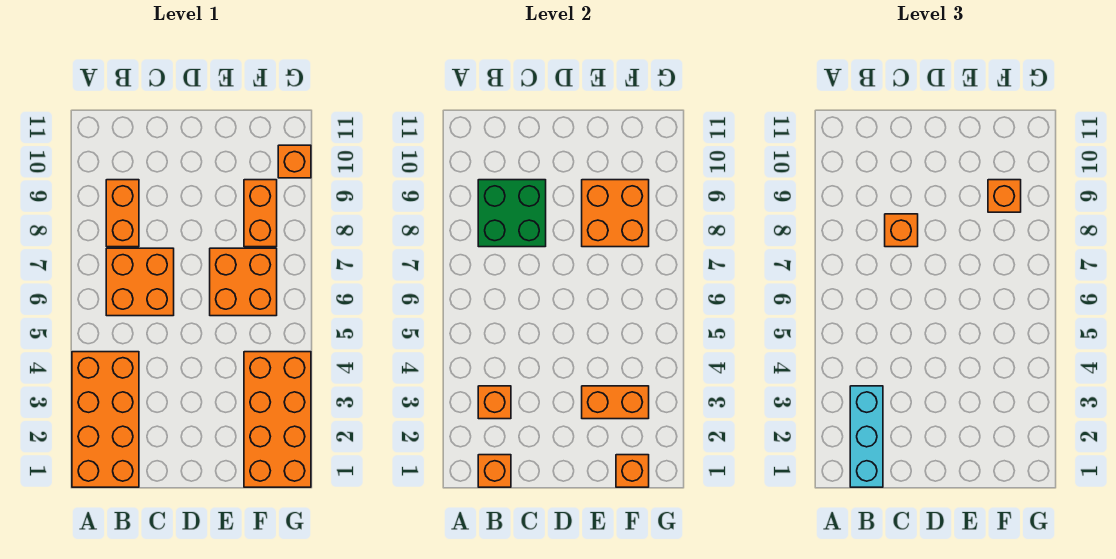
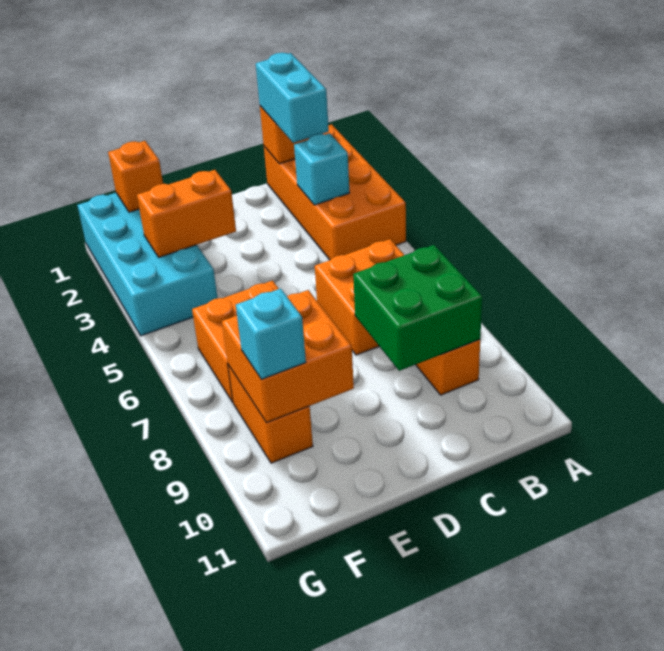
cyan brick B1:B3 level 3 -> cyan brick B1:B2 level 3
orange brick B3 level 2 -> cyan brick B3 level 2
orange brick C8 level 3 -> none
orange brick F1:G4 level 1 -> cyan brick F1:G4 level 1
orange brick F9 level 3 -> cyan brick F9 level 3
orange brick G10 level 1 -> none

